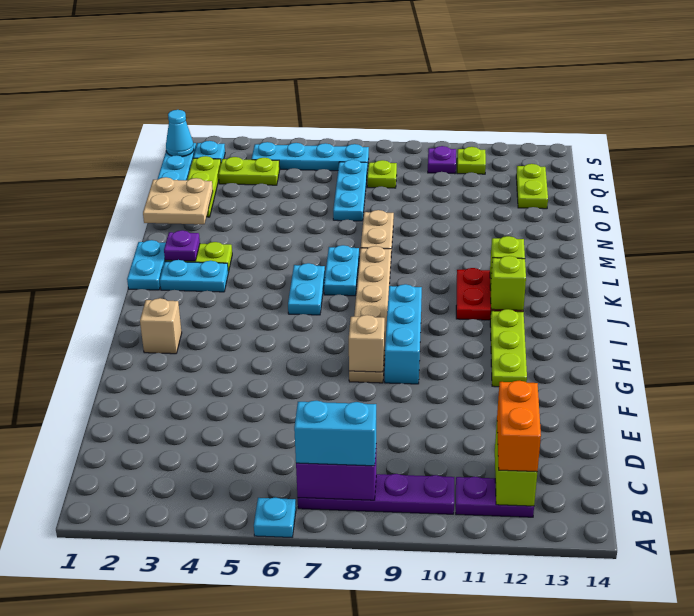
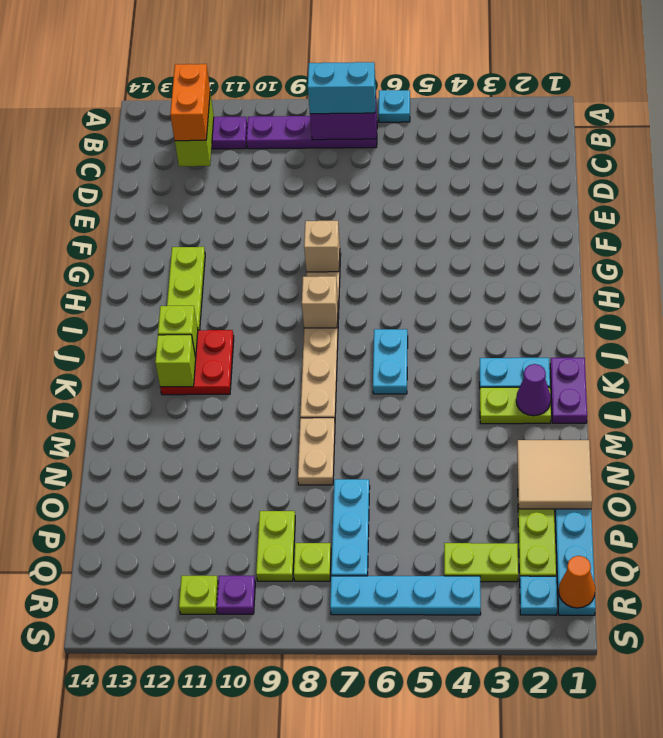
cyan brick G9:I9 level 1 -> none
tan brick H2 level 1 -> tan brick I8 level 2
cyan plate K1:L1 level 1 -> purple plate K1:L1 level 1
cyan plate K7:L7 level 1 -> none
purple plate L2 level 2 -> purple cone L2 level 2
tan plate N1:O2 level 2 -> tan tile N1:O2 level 2
lime plate P13:Q13 level 1 -> lime plate P9:Q9 level 1
cyan cone R1 level 2 -> orange cone R1 level 2

